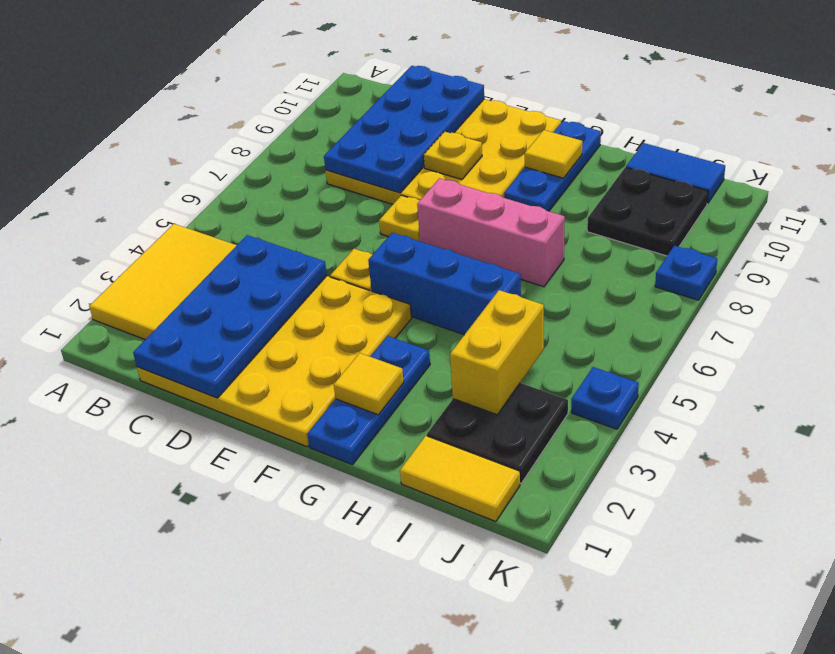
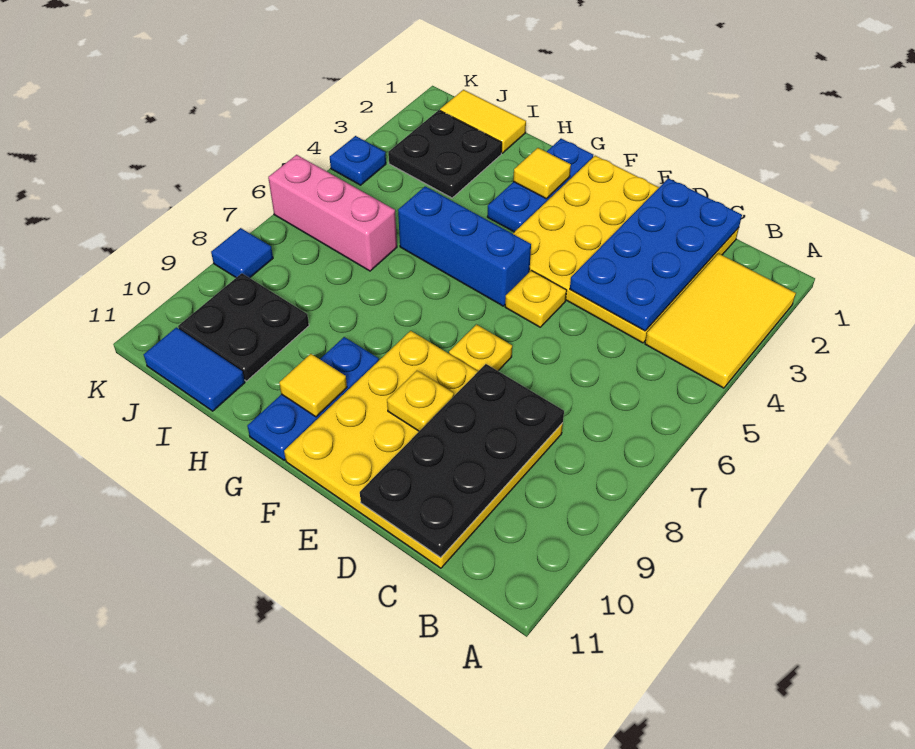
blue plate C8:D11 level 2 -> black plate C8:D11 level 2
pink brick F7:H7 level 1 -> pink brick I6:K6 level 1
yellow brick I3:I4 level 2 -> none
blue plate K8 level 1 -> blue tile K8 level 1

